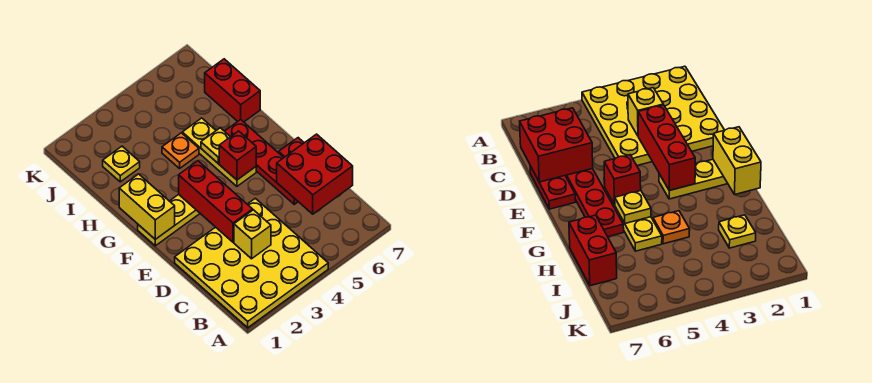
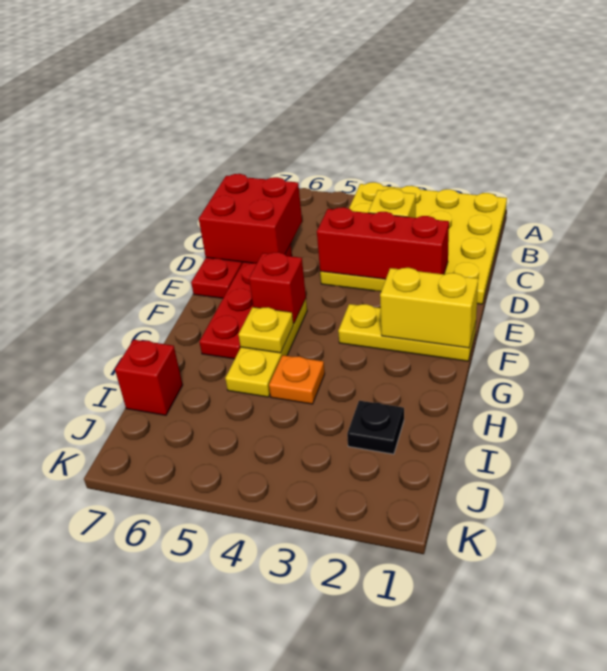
red brick D3:F3 level 2 -> red brick D2:D4 level 2
yellow brick F1:G1 level 2 -> yellow brick F1:F2 level 2
red brick H7:I7 level 1 -> red brick I7 level 1
yellow plate I2 level 1 -> black plate I2 level 1

